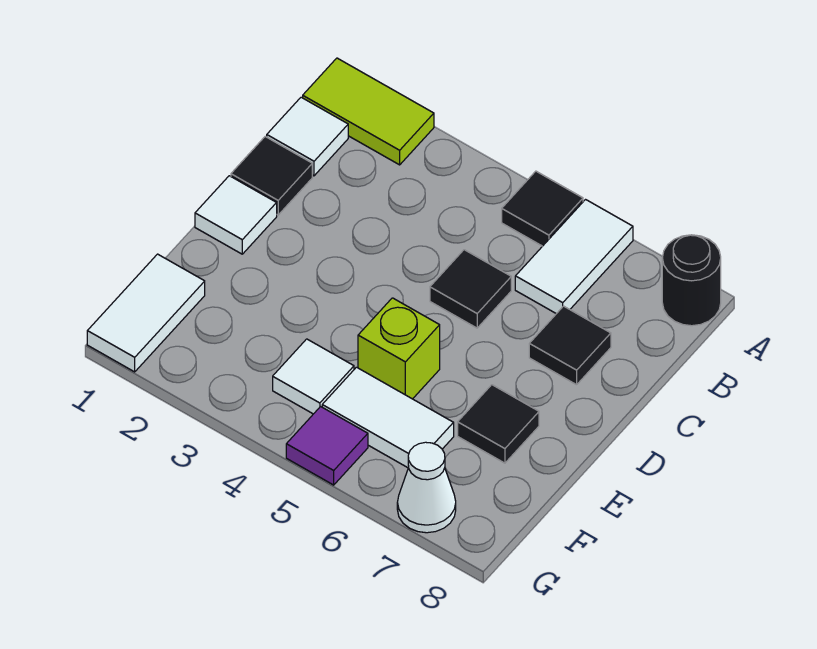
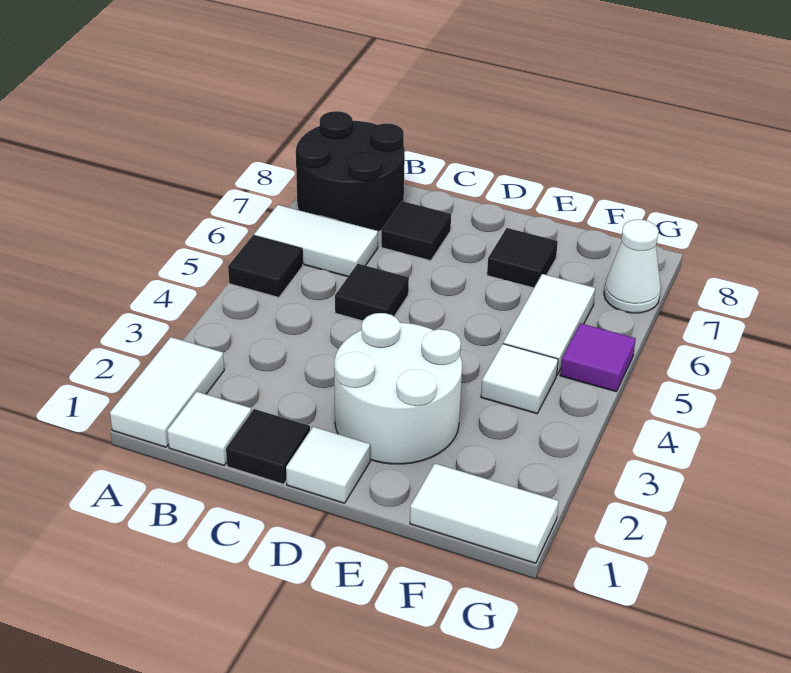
lime tile A1:A2 level 1 -> white tile A1:A2 level 1
black round brick A8 level 1 -> black round brick A7:B8 level 1
none -> white round brick D2:E3 level 1
lime brick E5 level 1 -> none

